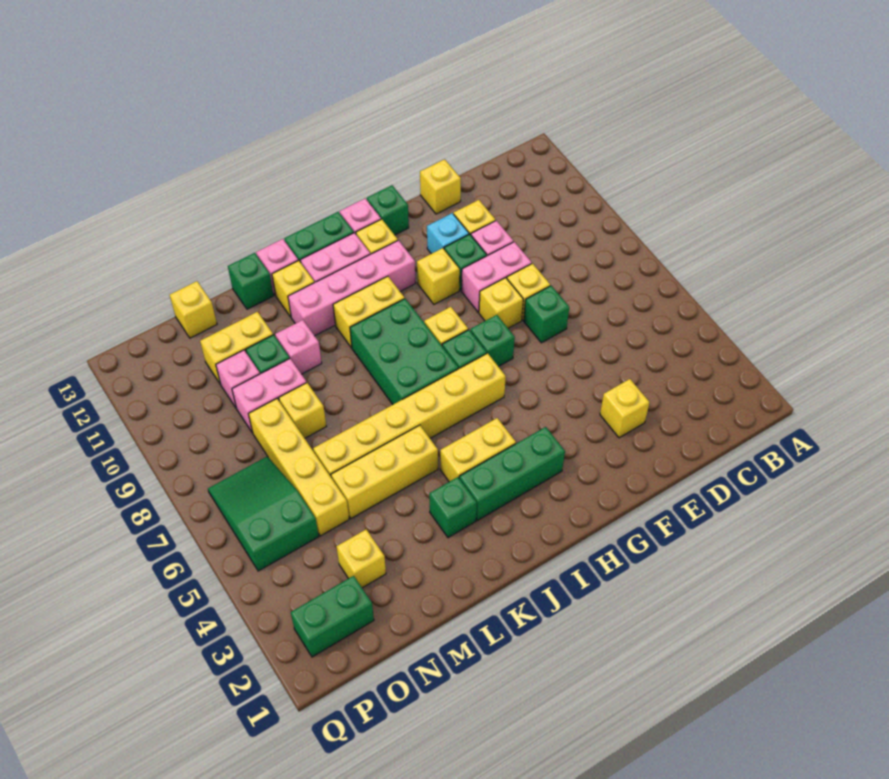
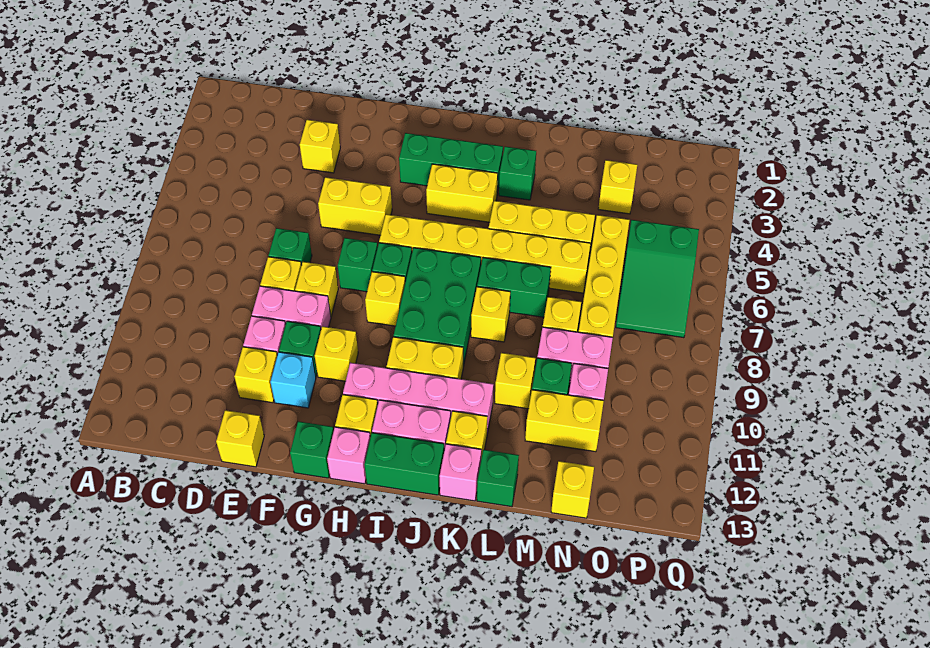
none -> yellow brick F5:G5 level 1
none -> yellow brick K8 level 1
pink brick L10 level 1 -> yellow brick L10 level 1
green brick O2:P2 level 1 -> green brick K7:L7 level 1

